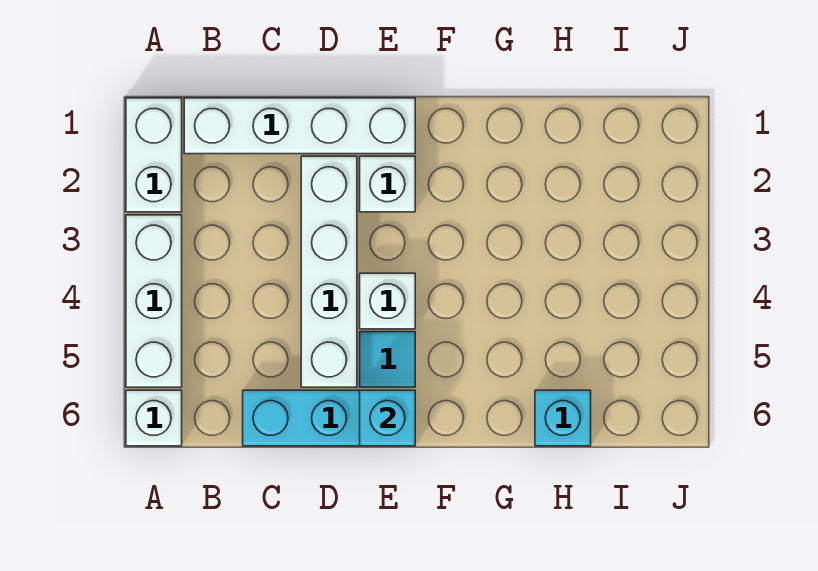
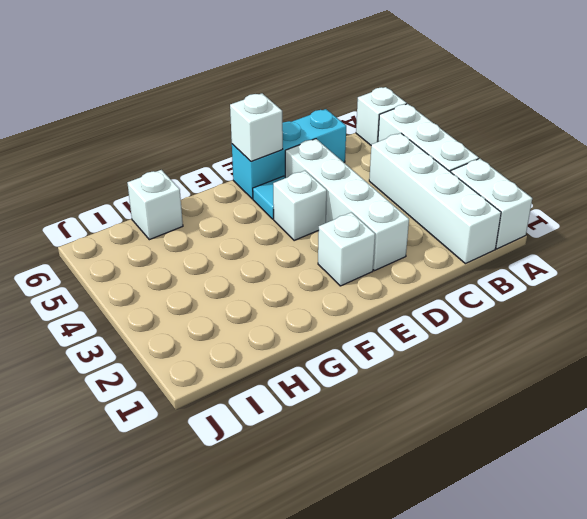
white brick B1:E1 level 1 -> white brick B1:B4 level 1
cyan brick E6 level 2 -> white brick E6 level 2
cyan brick H6 level 1 -> white brick H6 level 1

